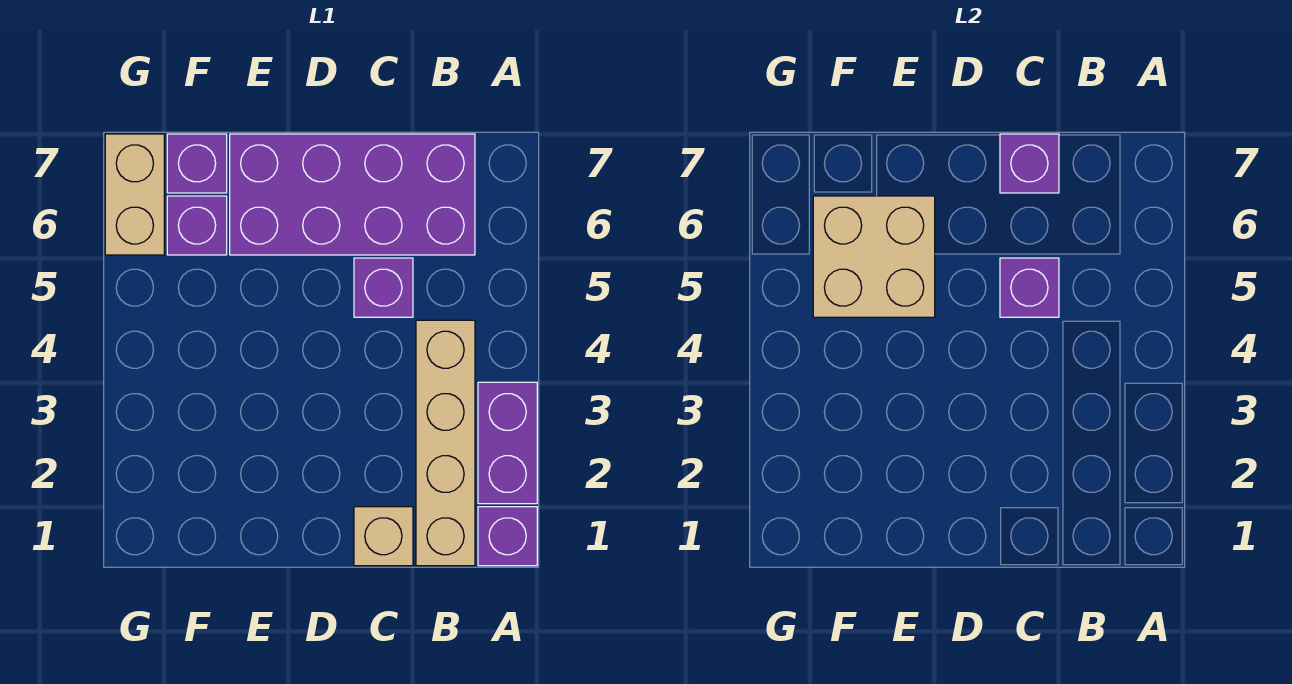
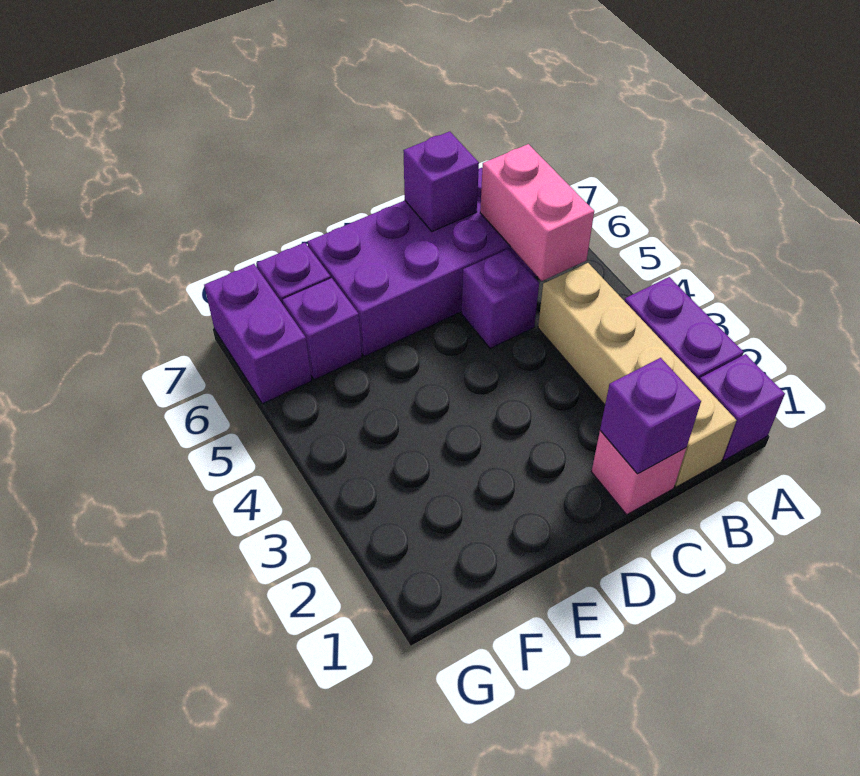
none -> pink brick B5:B6 level 2
tan brick C1 level 1 -> pink brick C1 level 1
purple brick C5 level 2 -> purple brick C1 level 2
tan brick E5:F6 level 2 -> none
tan brick G6:G7 level 1 -> purple brick G6:G7 level 1

